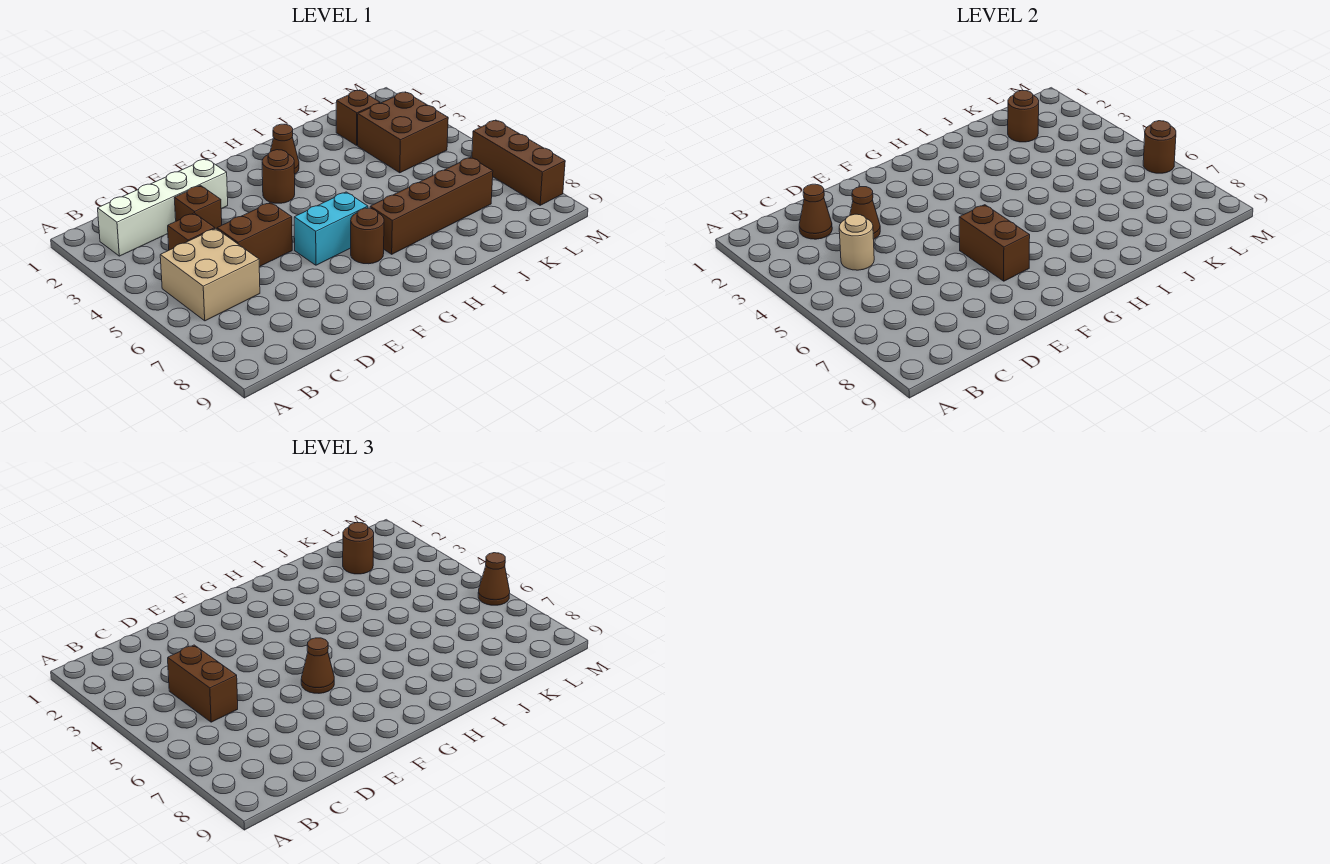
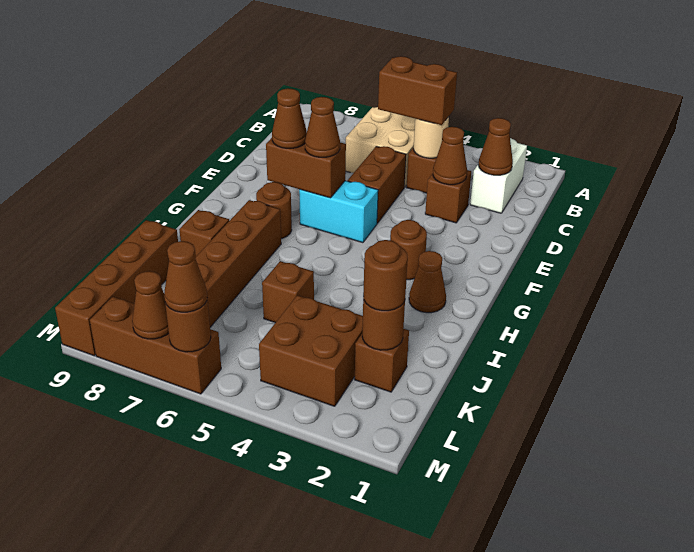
white brick B2:E2 level 1 -> white brick B2:C2 level 1
cyan brick F6:G6 level 1 -> cyan brick F5:F6 level 1
none -> brown cone F7 level 3
none -> brown brick I8 level 1
none -> brown brick J5 level 1
none -> brown brick J9:M9 level 1
none -> brown cone M7 level 2

